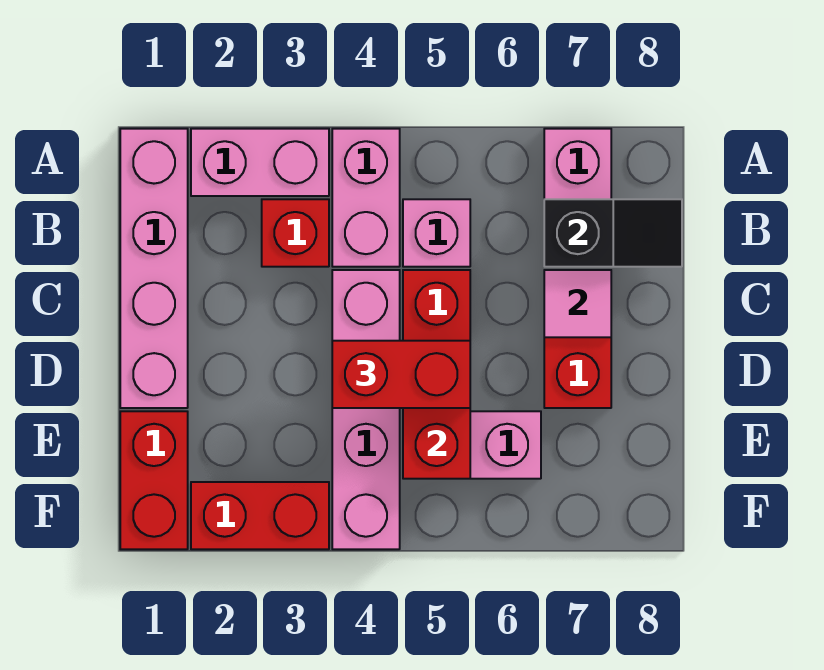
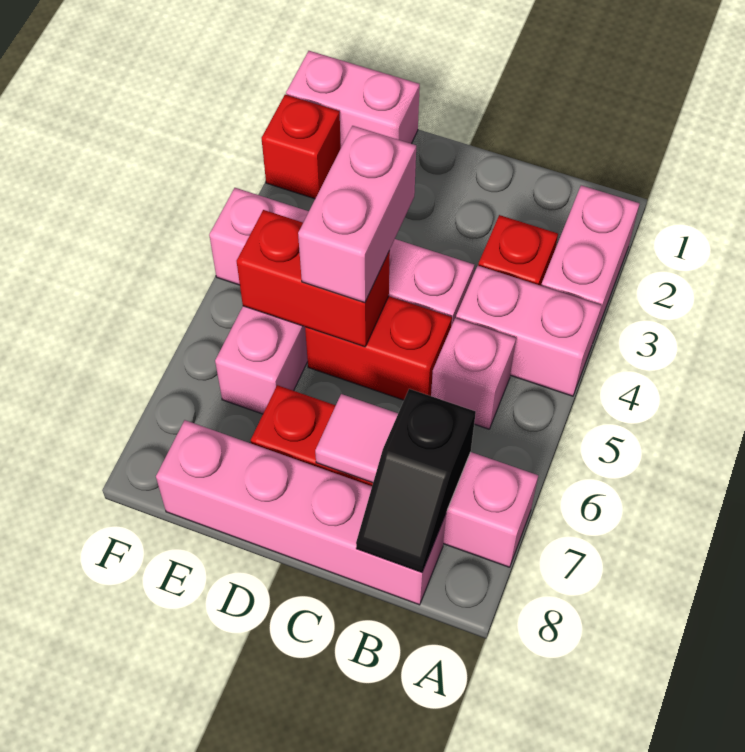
pink brick A1:D1 level 1 -> pink brick B8:E8 level 1
red brick D4:D5 level 3 -> pink brick D4:D5 level 3
red brick E1:F1 level 1 -> pink brick E1:F1 level 1
red brick F2:F3 level 1 -> red brick F2 level 1

